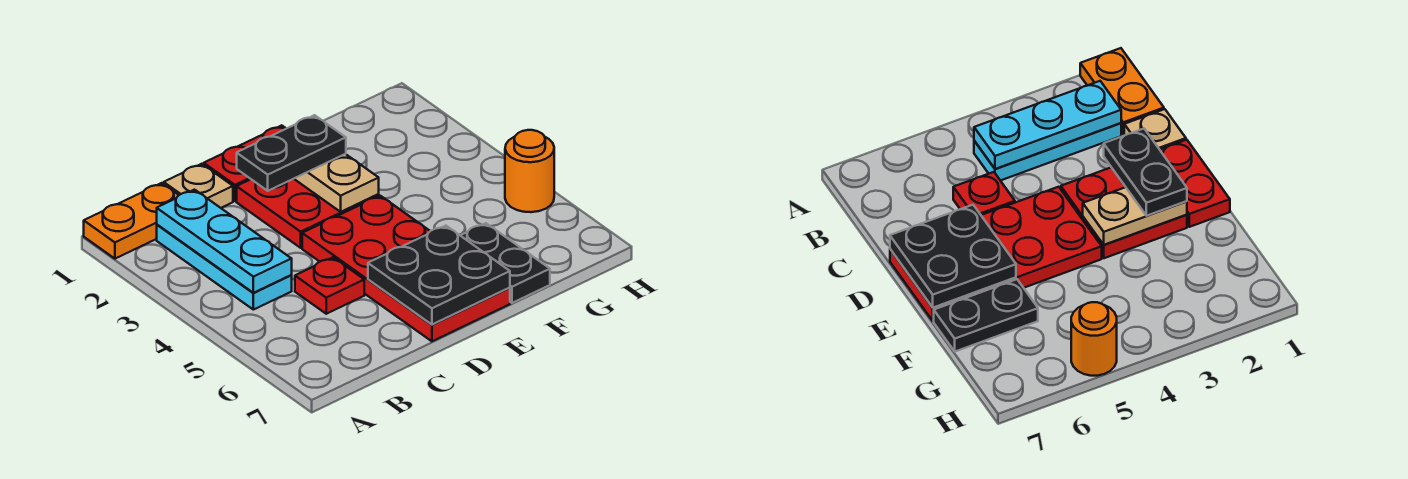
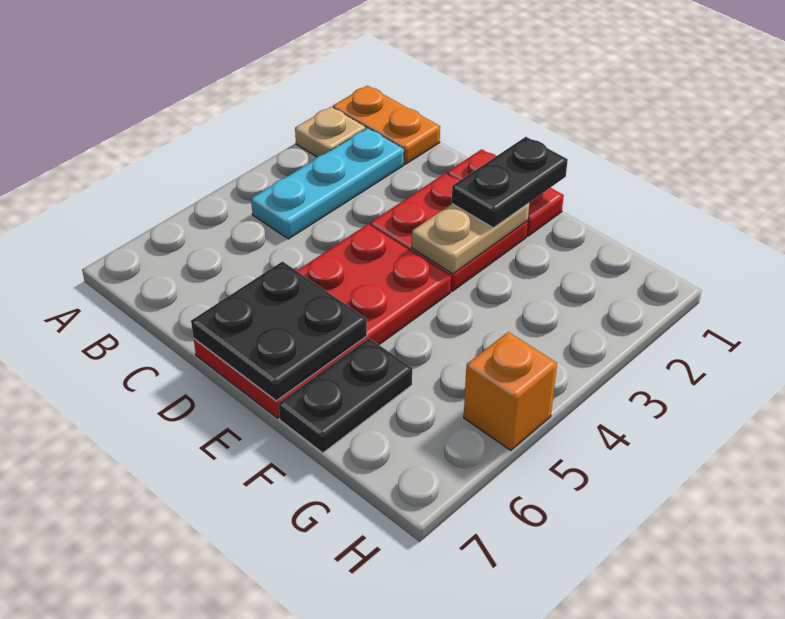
cyan plate B2:B4 level 2 -> none
tan plate C1 level 1 -> tan plate A2 level 1
red plate C5 level 1 -> none
black plate D2:E2 level 3 -> black plate E1:E2 level 3
orange round brick H5 level 1 -> orange brick H5 level 1

